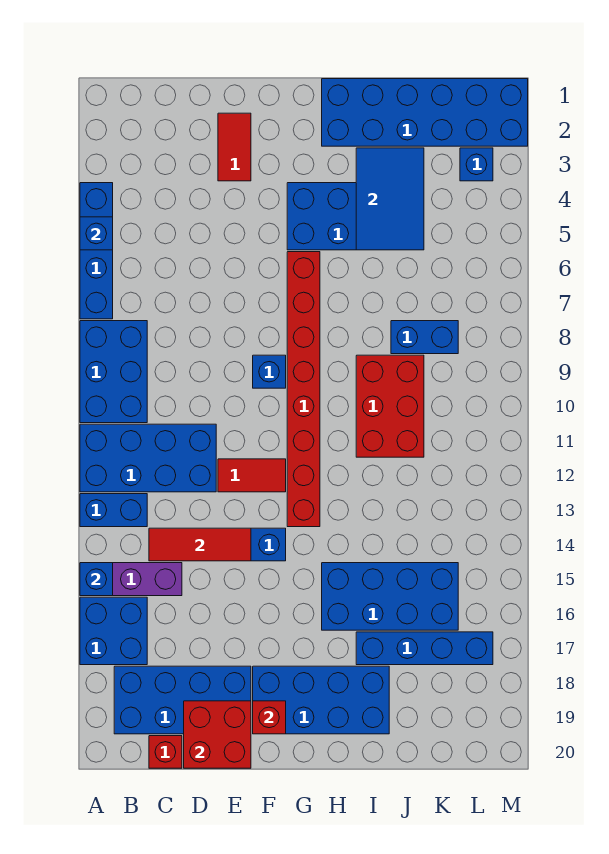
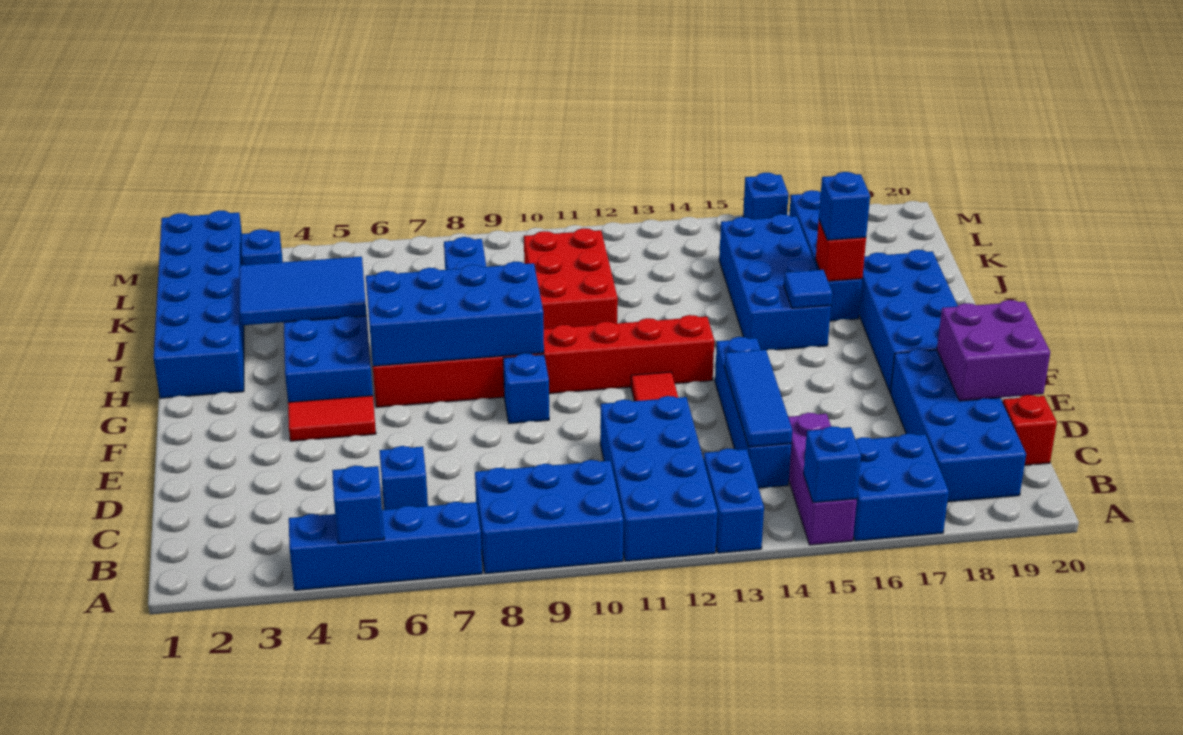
none -> blue brick C6 level 1
red tile C14:E14 level 2 -> blue tile C14:E14 level 2
red brick D19:E20 level 2 -> purple brick D19:E20 level 2
red tile E2:E3 level 1 -> red tile F4:F5 level 1
red brick F19 level 2 -> red brick I17 level 2
none -> blue brick G6:H9 level 2
none -> blue tile H16 level 2
red brick I9:J11 level 1 -> red brick I10:K11 level 1
none -> blue brick I17 level 3
none -> blue brick M16 level 1

